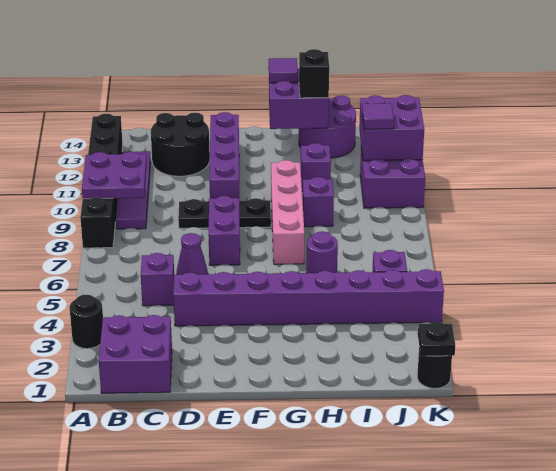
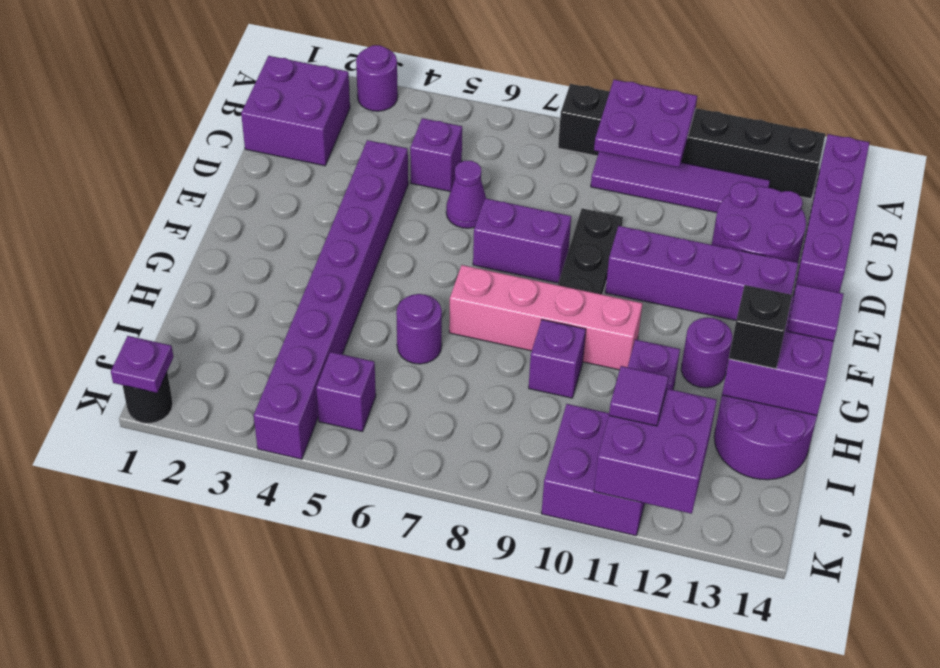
black round brick A3 level 1 -> purple round brick A3 level 1
none -> purple brick A14:D14 level 1
black round brick C12:D13 level 1 -> purple round brick C12:D13 level 1
none -> purple round brick G12 level 1
black plate K1 level 2 -> purple plate K1 level 2

